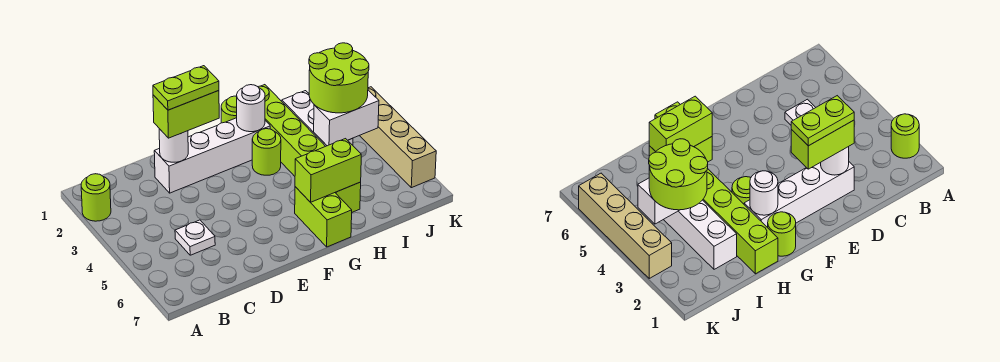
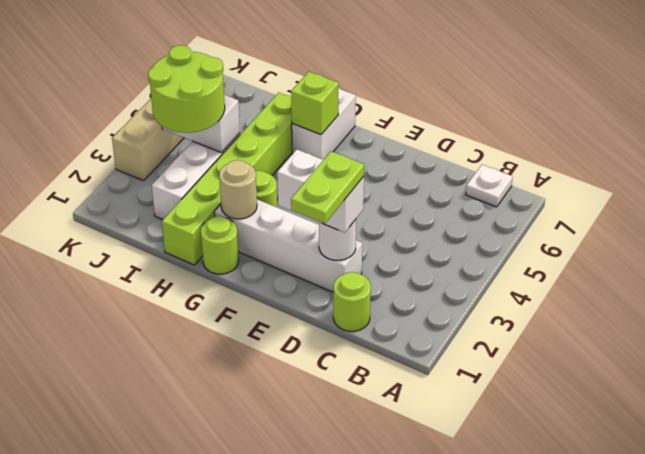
lime round brick A2 level 1 -> lime round brick C1 level 1
white plate C5 level 1 -> white plate B7 level 1
lime brick D2:E2 level 3 -> white brick D2:E2 level 3
lime plate D2:E2 level 4 -> lime plate D1:D2 level 4
white round brick G2 level 2 -> tan round brick G2 level 2
lime brick G6:G7 level 1 -> white brick G6:G7 level 1
lime brick G6:H6 level 2 -> lime brick G6 level 2

